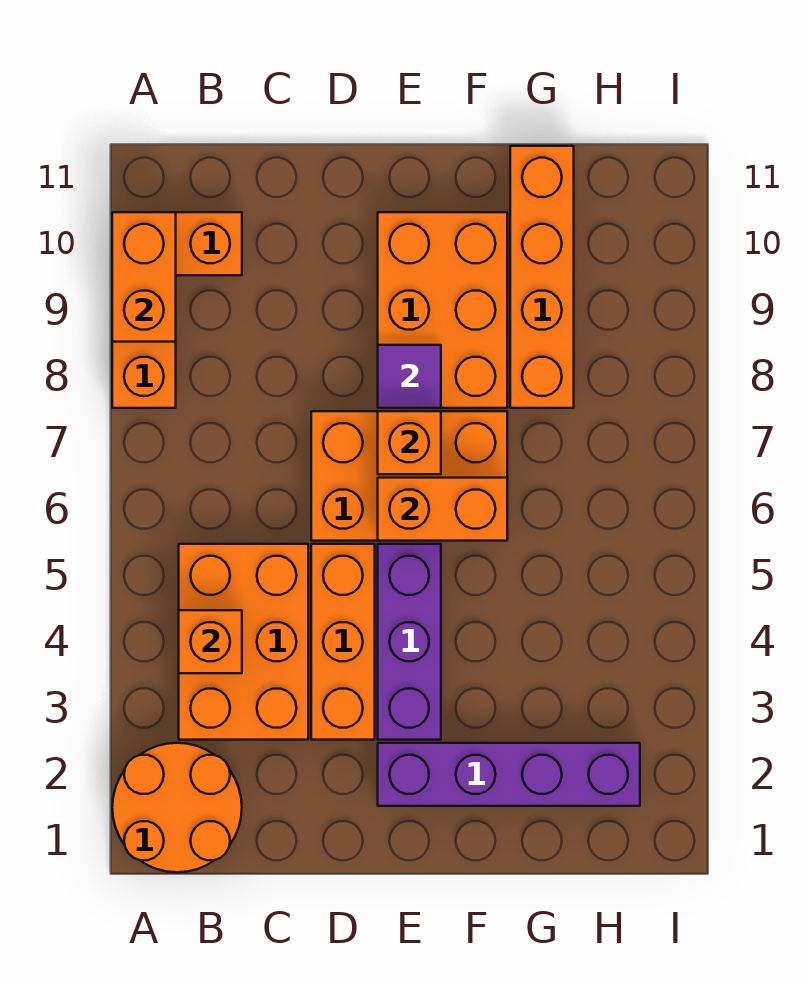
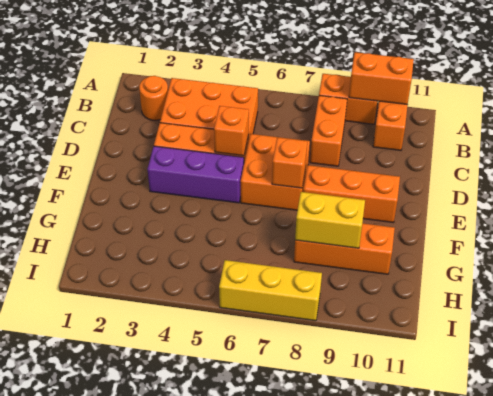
orange round brick A1:B2 level 1 -> orange round brick B2 level 1
orange brick B4 level 2 -> orange brick D5 level 2
orange brick D6:F7 level 1 -> orange brick D6:E7 level 1
purple brick E2:H2 level 1 -> none
orange brick E6:F6 level 2 -> orange brick B8:C8 level 1
orange brick E8:F10 level 1 -> orange brick E8:E10 level 1
purple tile E8 level 2 -> none
orange brick G8:G11 level 1 -> orange brick G8:G10 level 1
none -> yellow brick G8:G9 level 2
none -> yellow brick I6:I8 level 1

